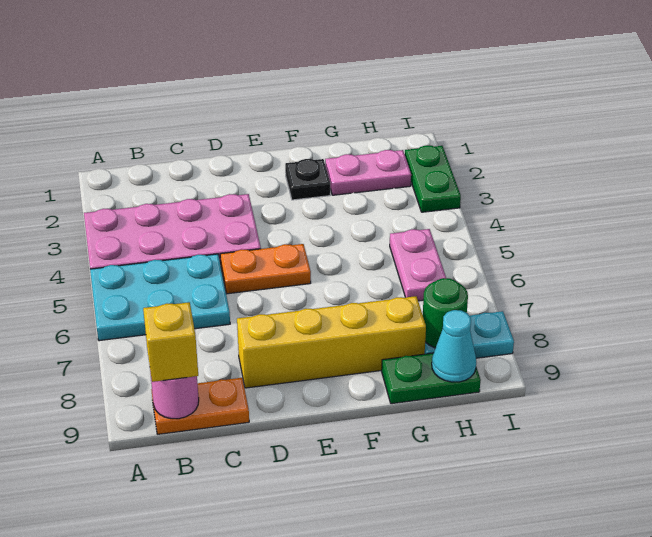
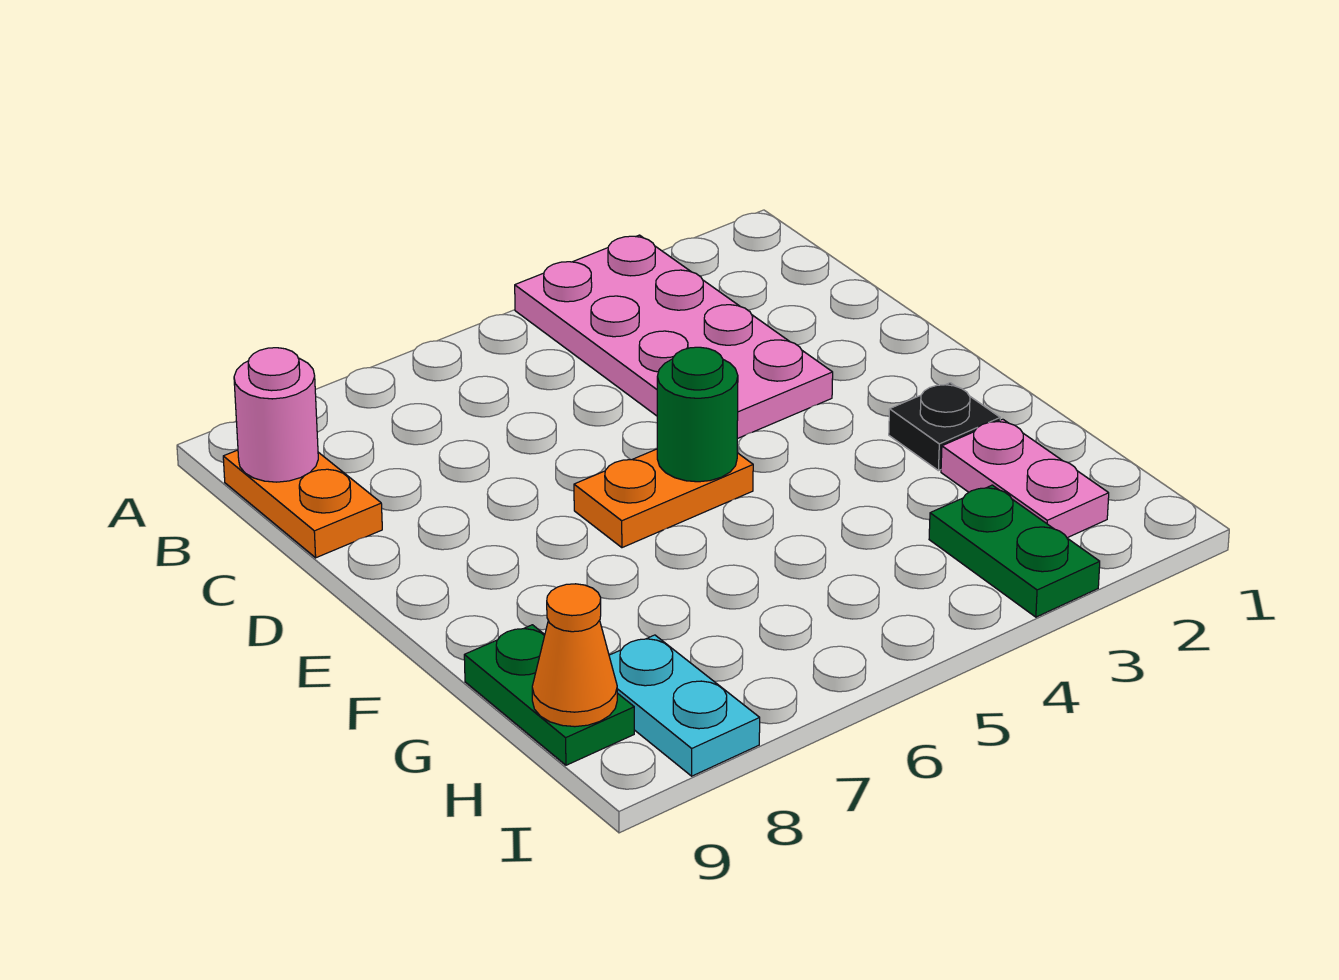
cyan plate A5:C6 level 1 -> none
yellow brick B9 level 3 -> none
orange plate D5:E5 level 1 -> orange plate E5:E6 level 1
yellow brick D8:G8 level 1 -> none
pink plate H5:H6 level 1 -> none
green round brick H8 level 2 -> green round brick E5 level 2
cyan cone H9 level 2 -> orange cone H9 level 2
green plate I2:I3 level 1 -> green plate H3:I3 level 1

